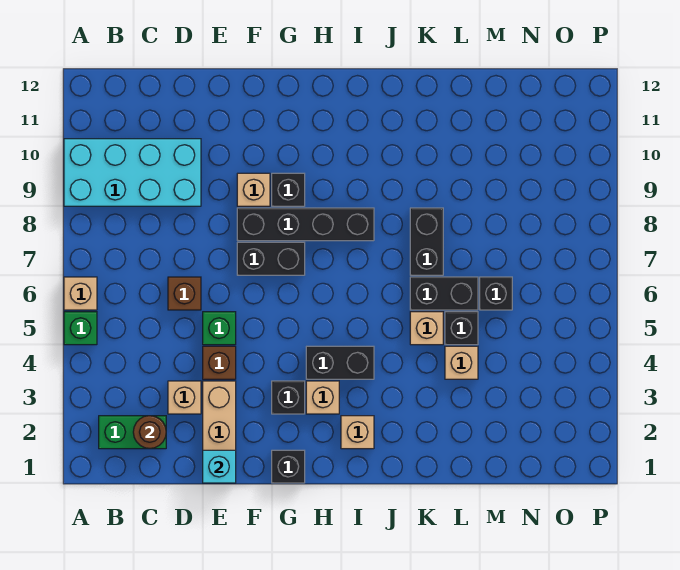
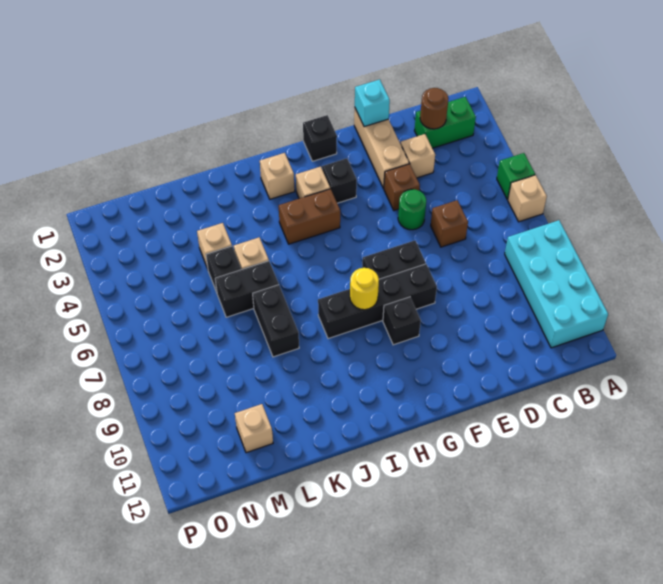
cyan brick A9:D10 level 1 -> cyan brick A8:B11 level 1
green brick E5 level 1 -> green round brick E5 level 1
tan brick F9 level 1 -> tan brick M11 level 1
black brick H4:I4 level 1 -> brown brick H4:I4 level 1
none -> yellow round brick H8 level 2
black brick M6 level 1 -> none

